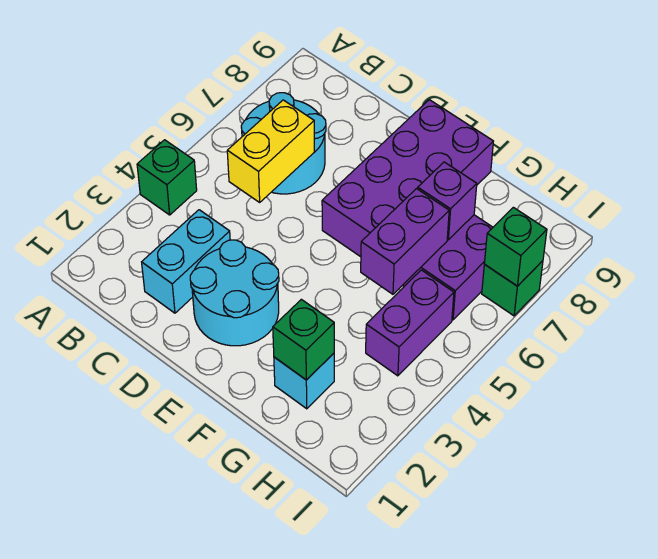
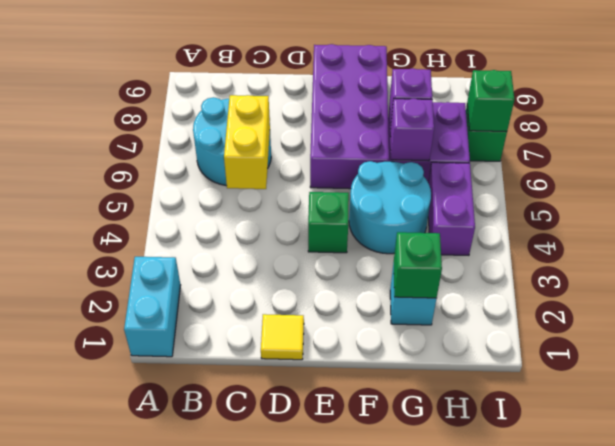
green brick A4 level 1 -> green brick E4 level 1
cyan brick C2:C3 level 1 -> cyan brick A1:A2 level 1
none -> yellow tile D1 level 1
cyan round brick D2:E3 level 1 -> cyan round brick F4:G5 level 1
purple brick G5:G6 level 2 -> purple brick G6 level 2

